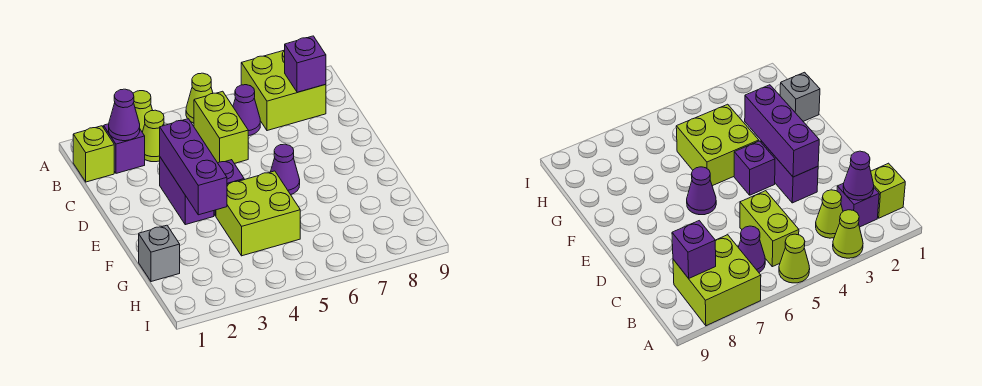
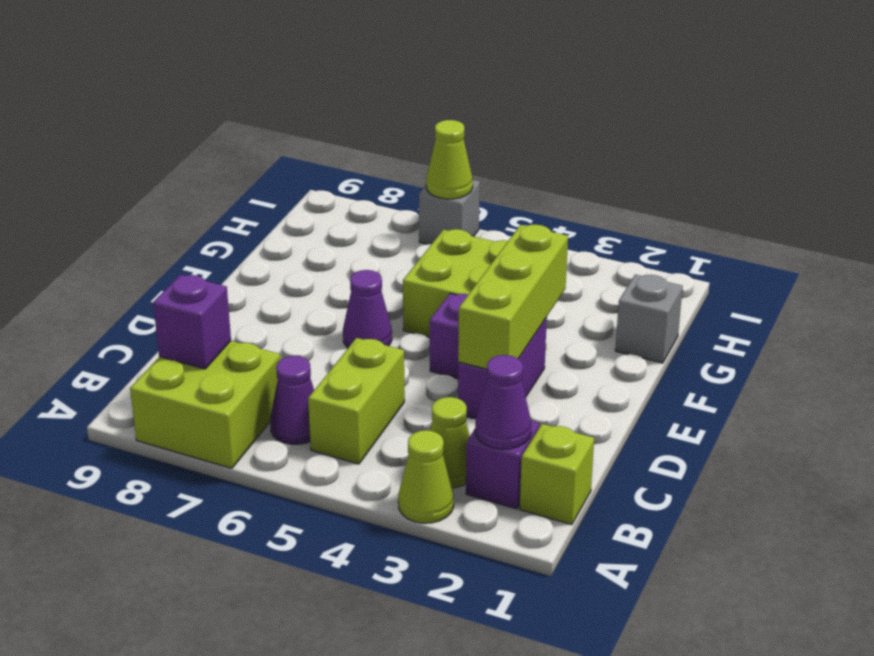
lime cone A5 level 1 -> lime cone I6 level 2
purple brick D3:F3 level 2 -> lime brick D3:F3 level 2
none -> grey brick I6 level 1

